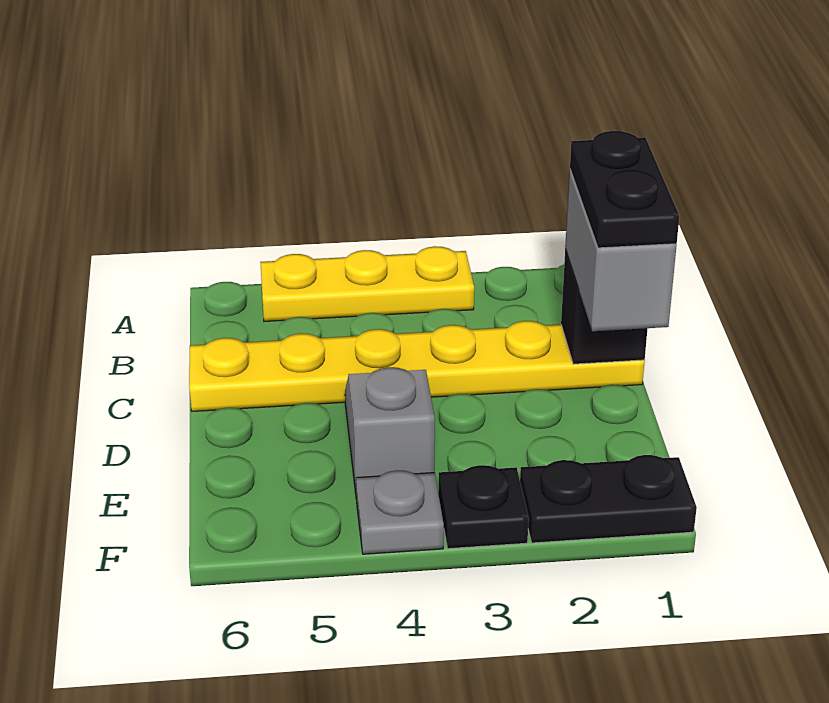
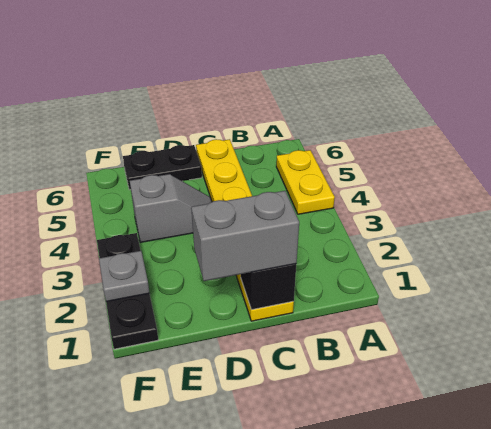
yellow plate A3:A5 level 1 -> yellow plate A4:A5 level 1
black plate C1:D1 level 4 -> black plate D6:E6 level 1
grey plate F4 level 1 -> grey plate F2 level 2

